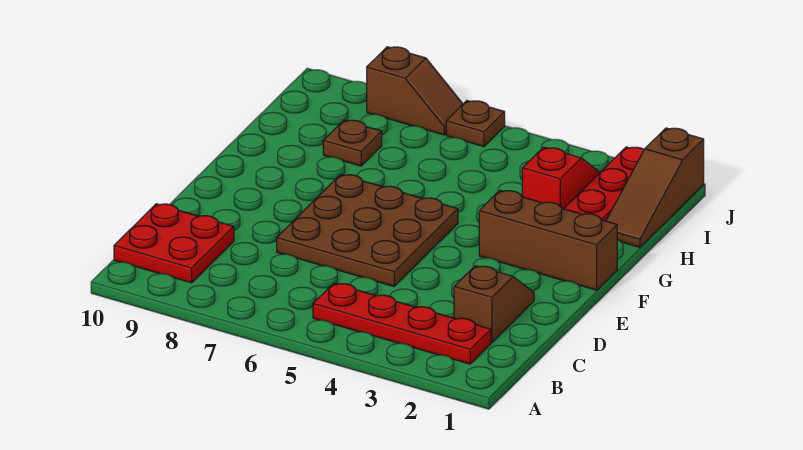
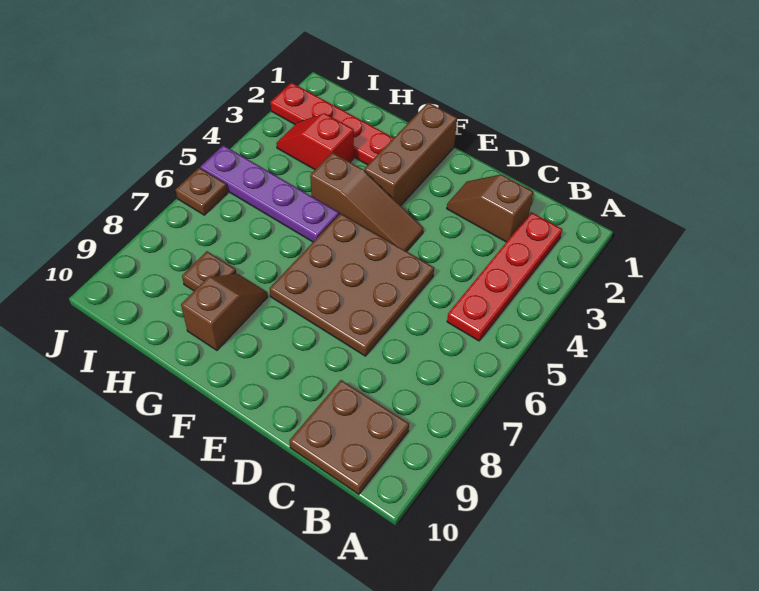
red plate B9:C10 level 1 -> brown plate B9:C10 level 1
none -> purple plate G5:J5 level 1
brown slope H1:J1 level 1 top J -> brown slope E4:G4 level 1 top G
brown slope J7:J8 level 1 top 8 -> brown slope G8:G9 level 1 top 9

